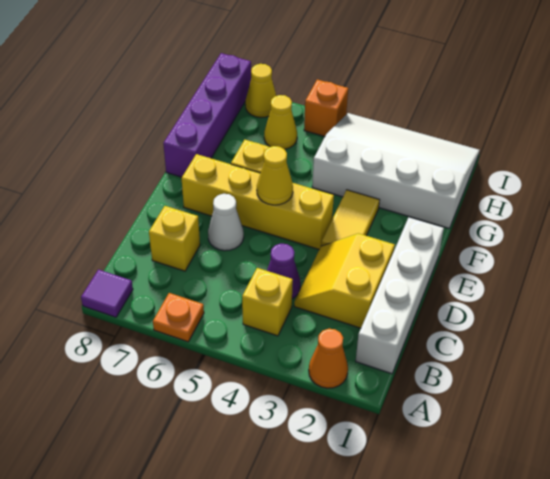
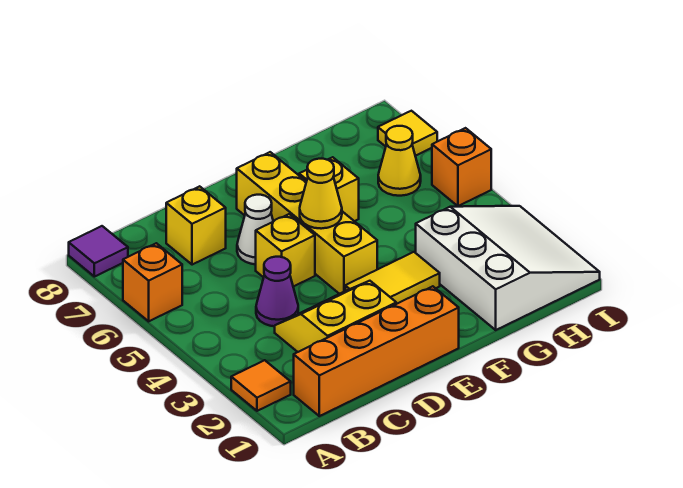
orange cone A2 level 1 -> orange tile A2 level 1
orange plate A6 level 1 -> orange brick A6 level 1
white brick B1:E1 level 1 -> orange brick B1:E1 level 1
yellow brick B4 level 1 -> yellow brick D5 level 1
purple brick F8:I8 level 1 -> none
white slope G1:I4 level 1 top G -> white slope G1:I3 level 1 top G
yellow cone I7 level 1 -> yellow tile I7 level 1

